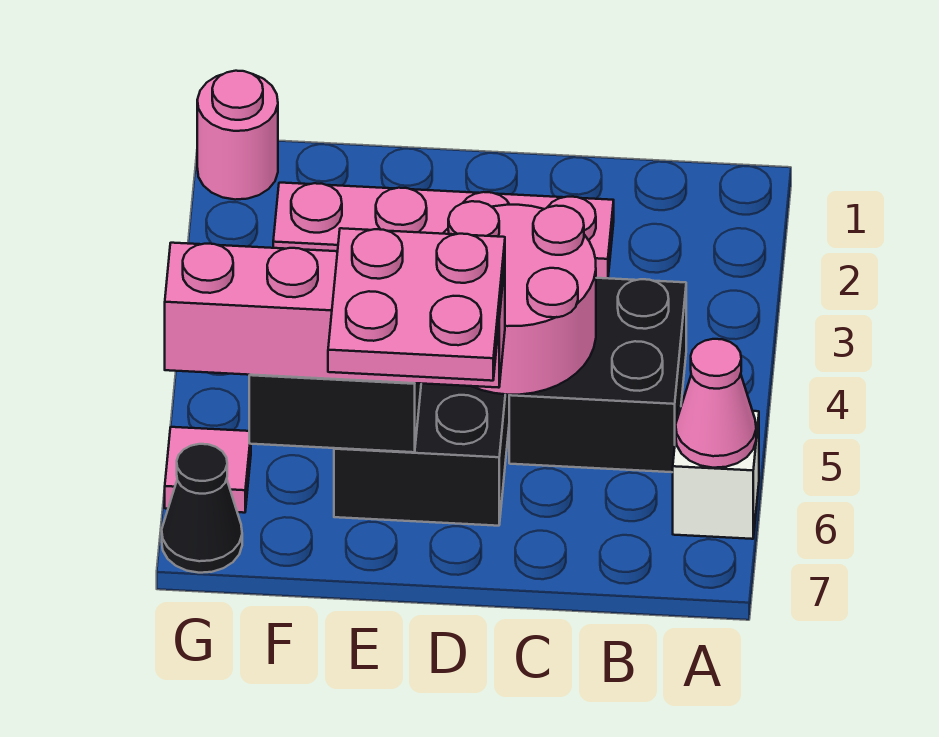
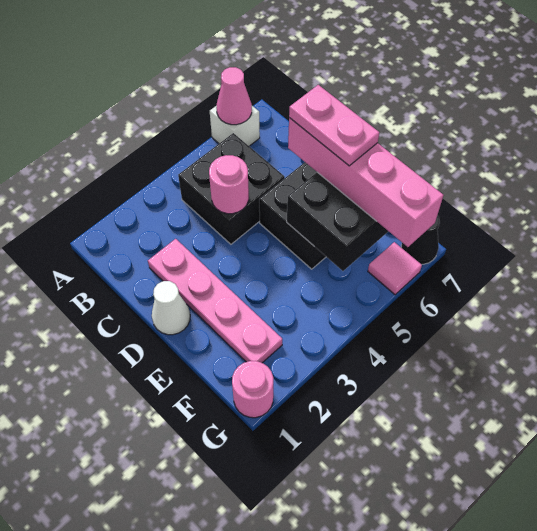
pink round brick C4:D5 level 2 -> pink round brick C4 level 2
none -> white cone D1 level 1
pink plate D6:E7 level 4 -> pink plate D6:E6 level 4

